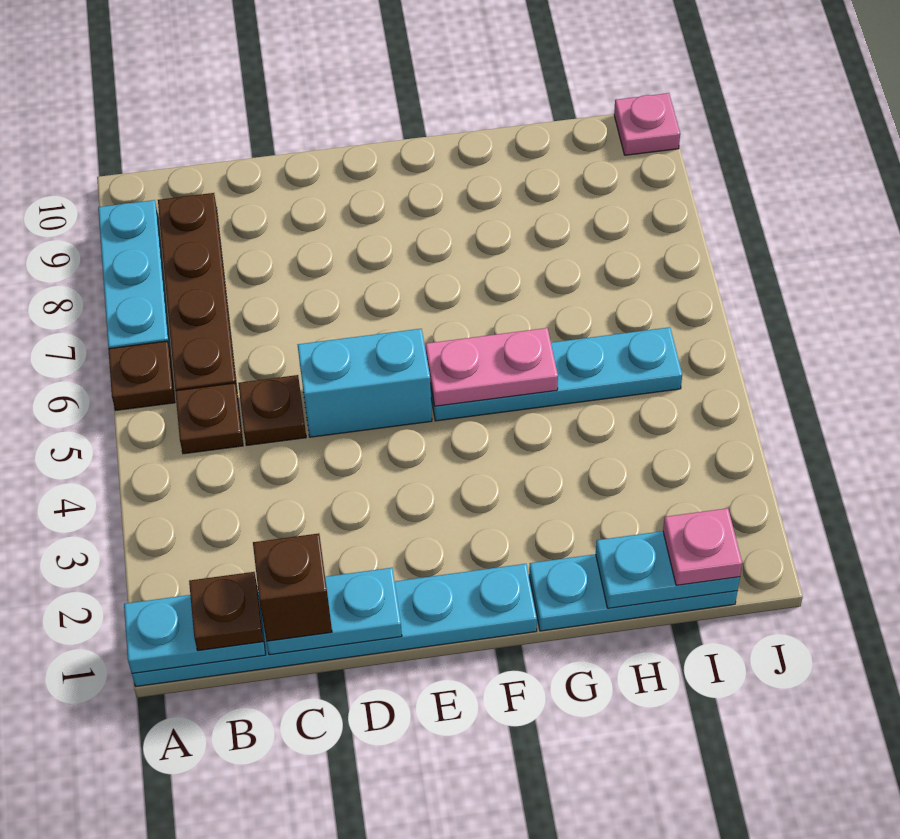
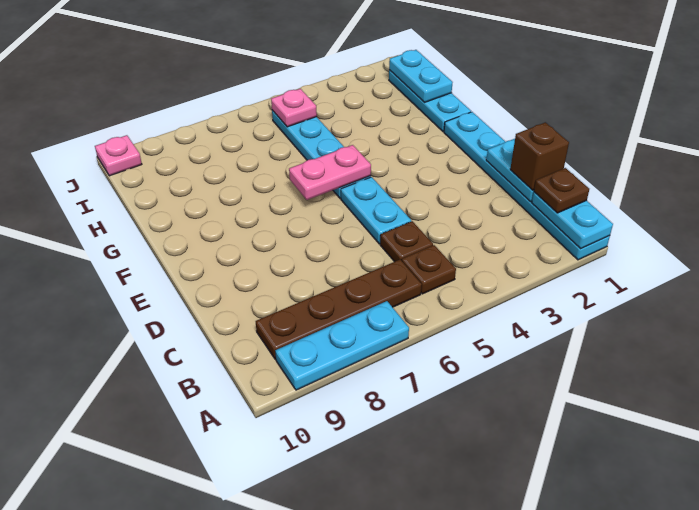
brown plate A6 level 1 -> none
cyan brick D5:E5 level 1 -> cyan plate D5:E5 level 1
pink plate F5:G5 level 2 -> pink plate F5:F6 level 2
pink plate I1 level 3 -> pink plate I5 level 2

